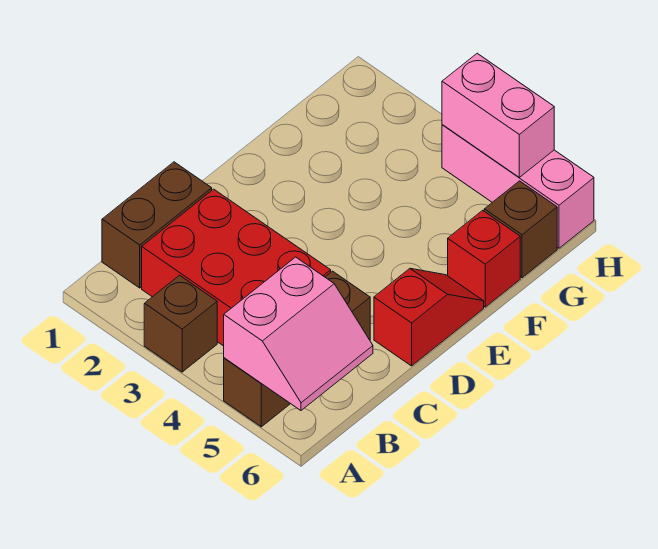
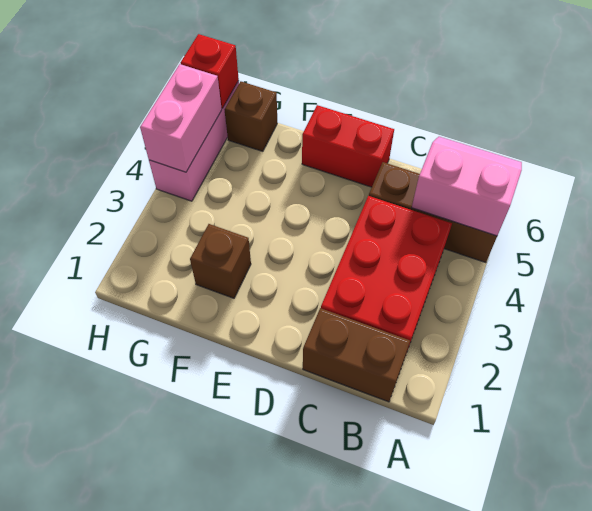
brown brick A3 level 1 -> brown brick F2 level 1
red slope D6:E6 level 1 top D -> red brick D6:E6 level 1
red brick F6 level 1 -> red brick H6 level 2

